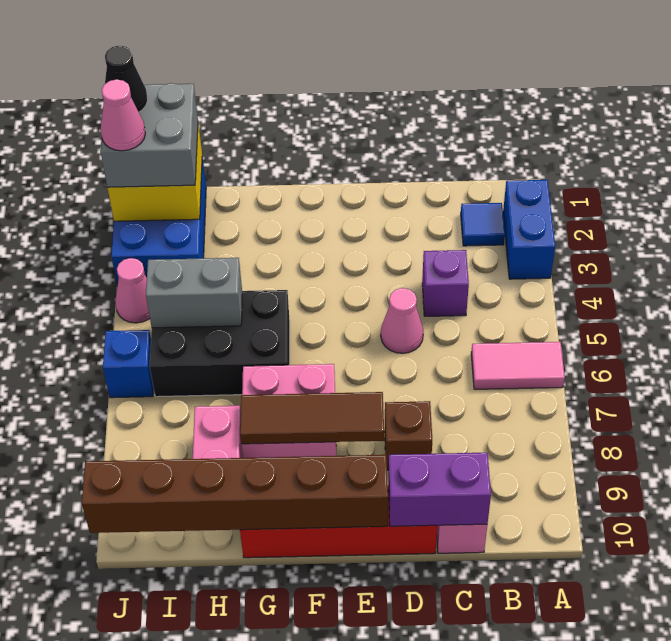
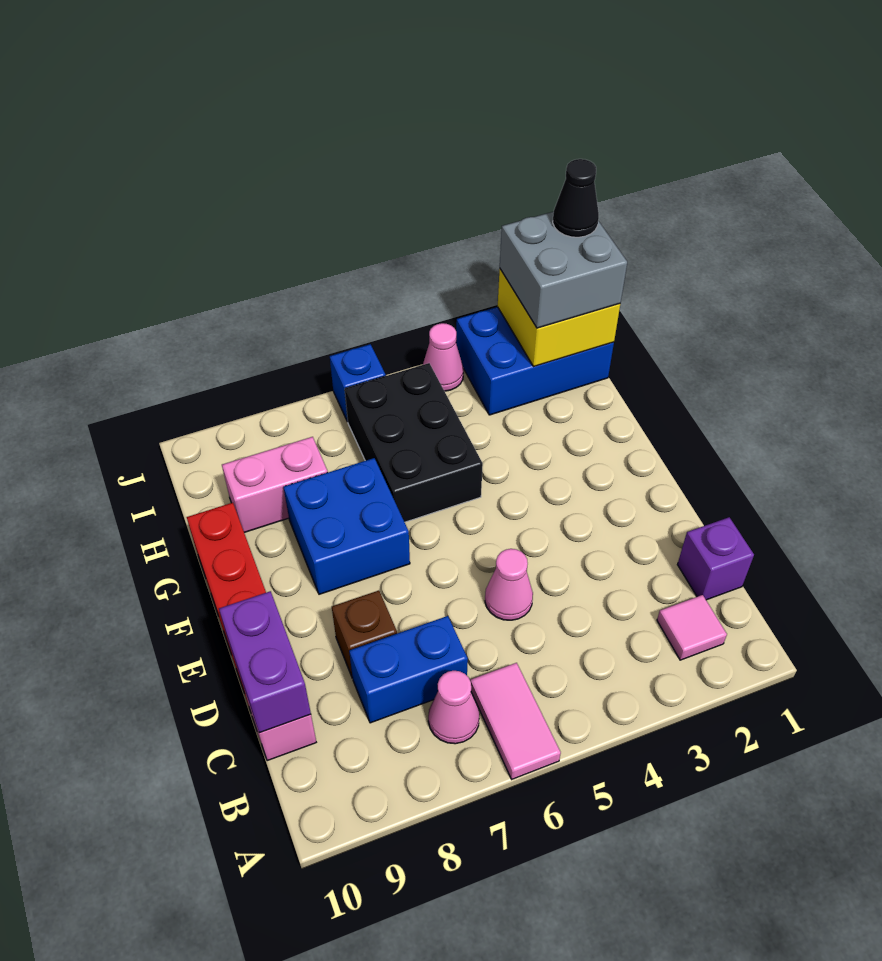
blue brick A2:A3 level 1 -> blue brick C7:C8 level 1
blue tile B2 level 1 -> pink tile B2 level 1
purple brick C4 level 1 -> purple brick C1 level 1
brown tile E8:G8 level 2 -> none
brown brick E10:J10 level 2 -> none
pink brick F7:G8 level 1 -> blue brick F7:G8 level 1
grey brick H5:I5 level 2 -> none
pink cone J2 level 4 -> pink cone B7 level 1

